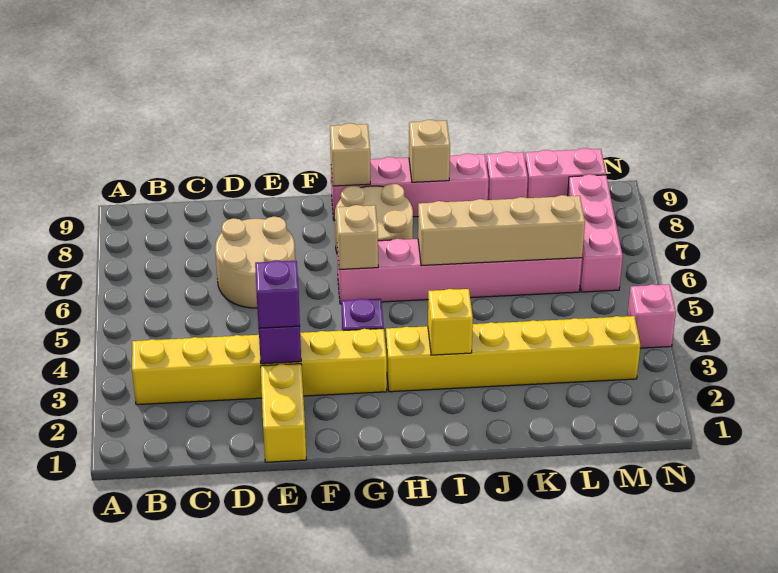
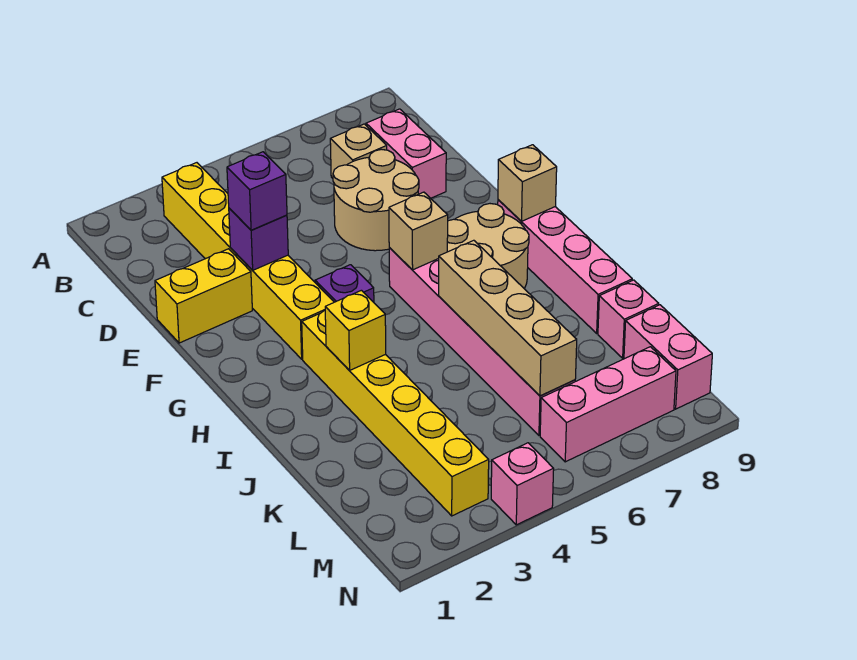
none -> pink brick C8:D8 level 1
tan brick I9 level 2 -> tan brick C7 level 1

